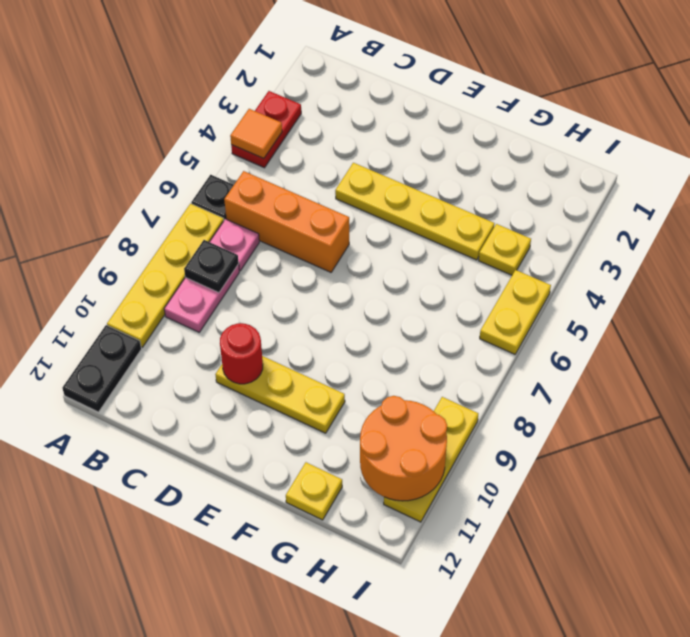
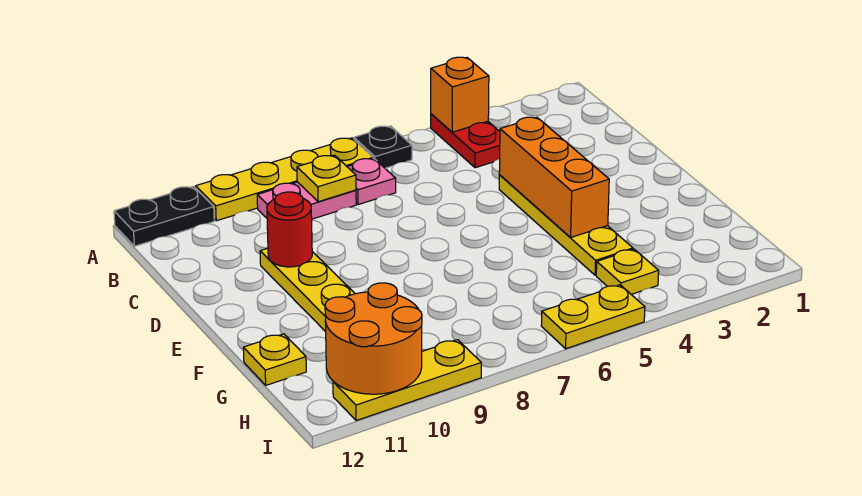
red plate A3:A4 level 1 -> red plate A4:B4 level 1
orange tile A4 level 2 -> orange brick A4 level 2
orange brick B6:D6 level 1 -> orange brick D4:F4 level 2
black plate B8 level 2 -> yellow plate B8 level 2

